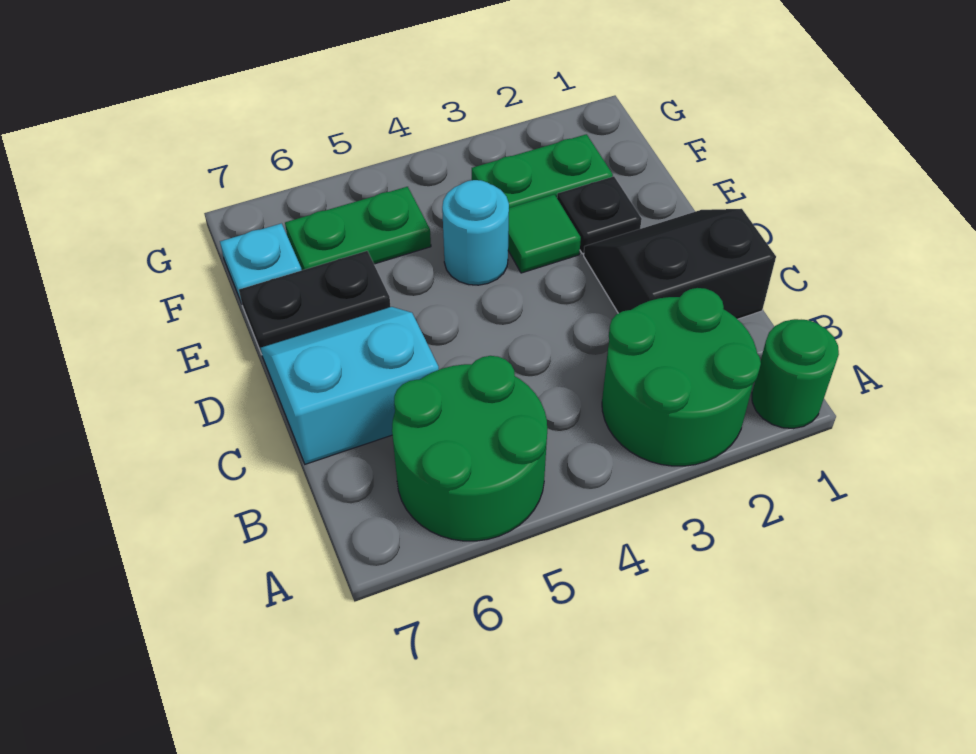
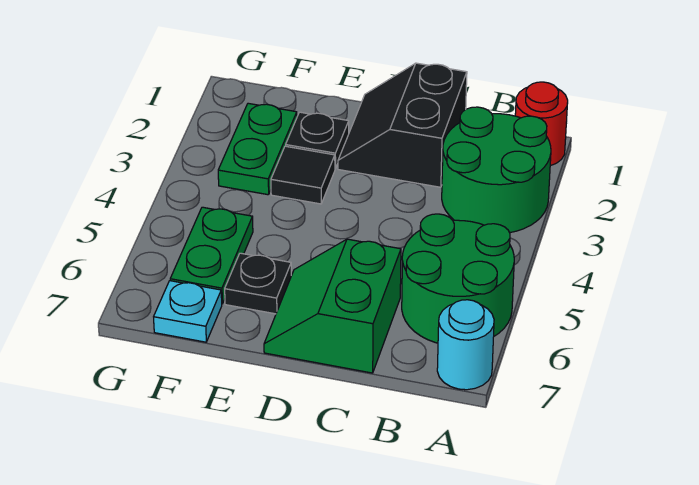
green round brick A1 level 1 -> red round brick A1 level 1
cyan slope C6:D7 level 1 top C -> green slope C6:D7 level 1 top C
green tile E3 level 1 -> black tile E3 level 1
cyan round brick E4 level 1 -> cyan round brick A7 level 1
black plate E6:E7 level 1 -> black plate E6 level 1

